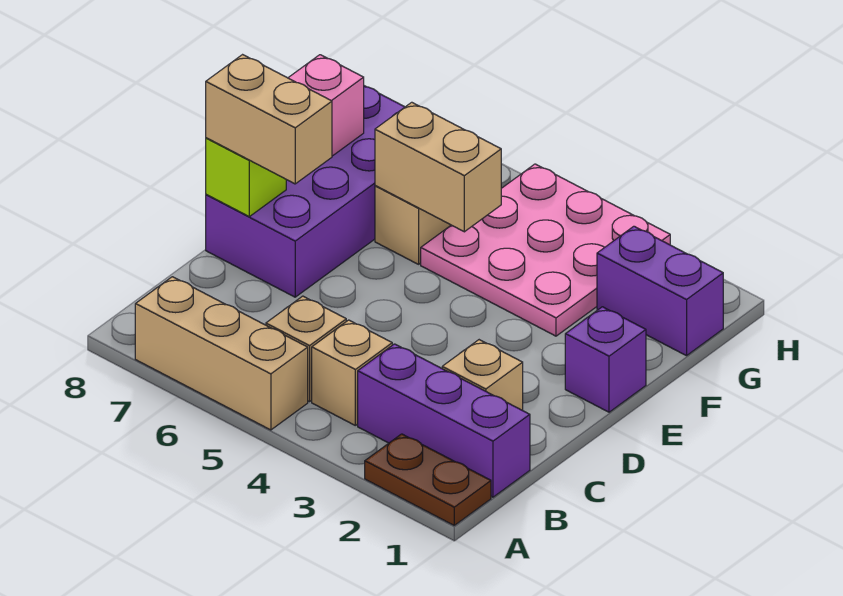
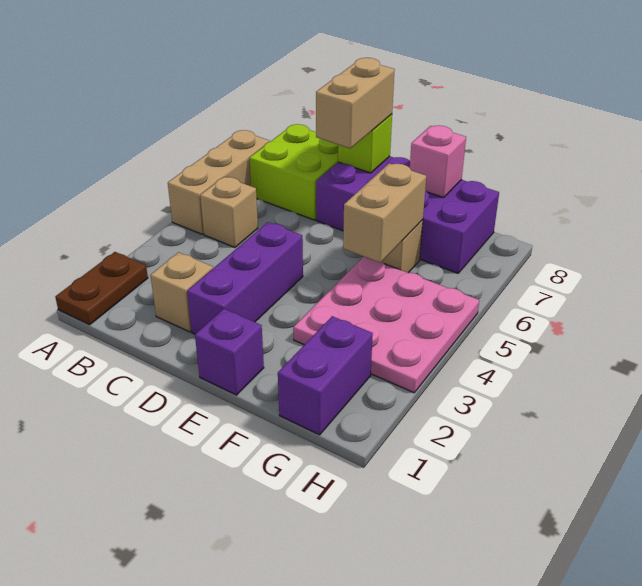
purple brick B1:B3 level 1 -> purple brick D2:D4 level 1
tan brick B4 level 1 -> none
none -> lime brick B7:C8 level 1

